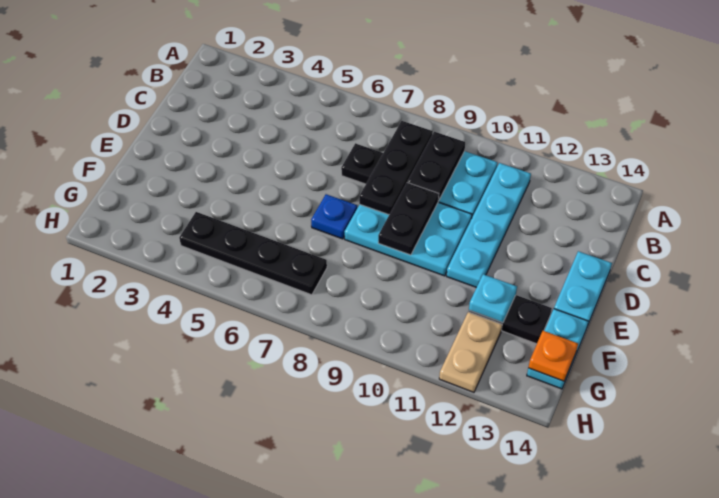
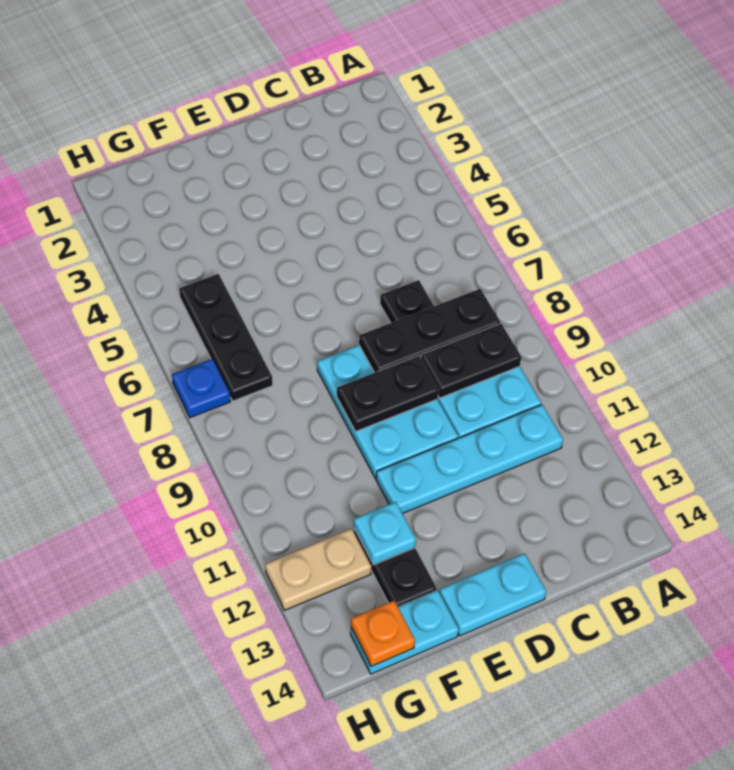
blue plate E7 level 1 -> blue plate H7 level 1
black plate G4:G7 level 1 -> black plate G5:G7 level 1

